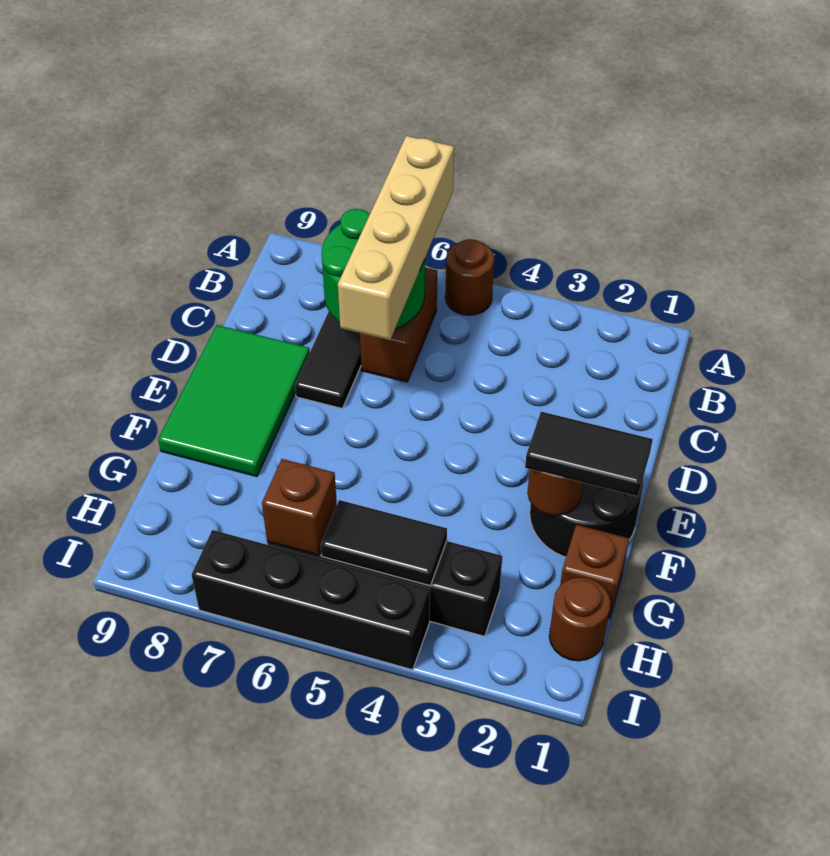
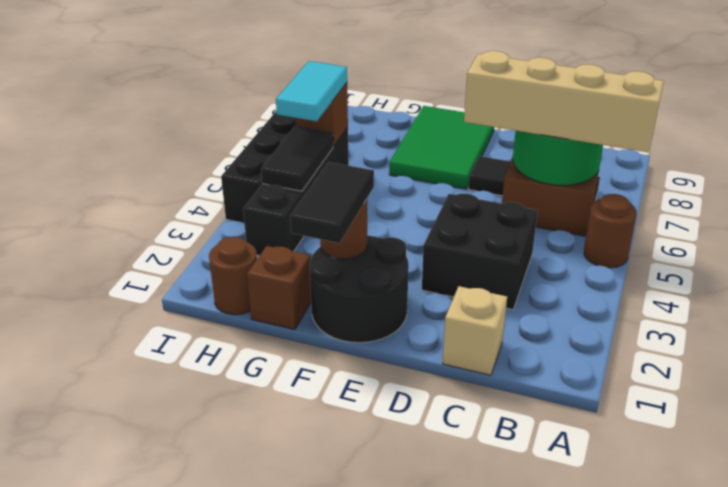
none -> tan brick C1 level 1
none -> black brick C3:D4 level 1
green tile D8:F9 level 1 -> green tile E7:F9 level 1
none -> cyan tile H5:H6 level 3

